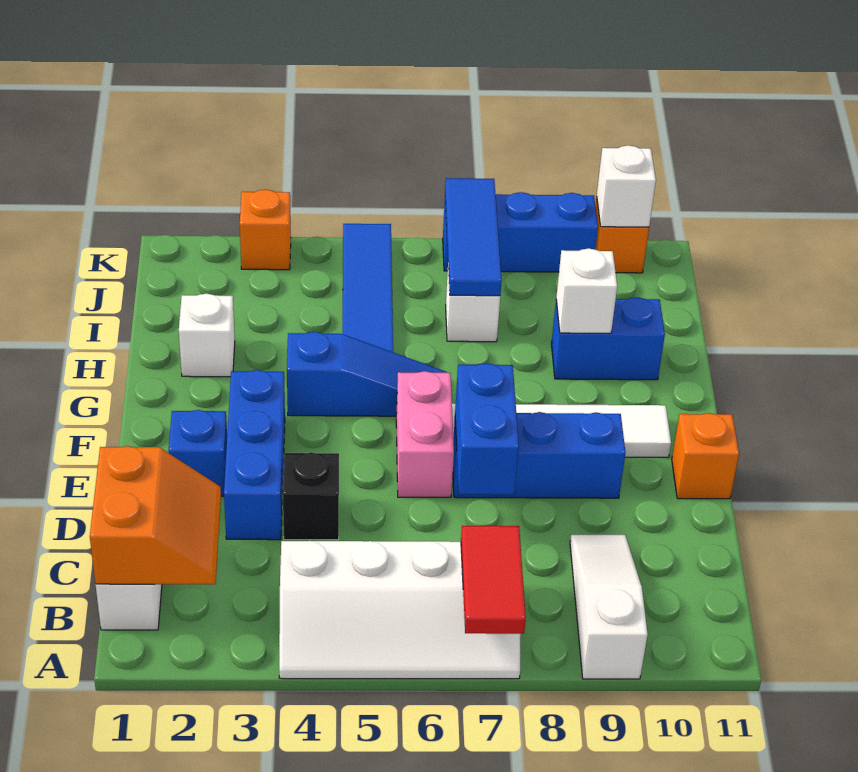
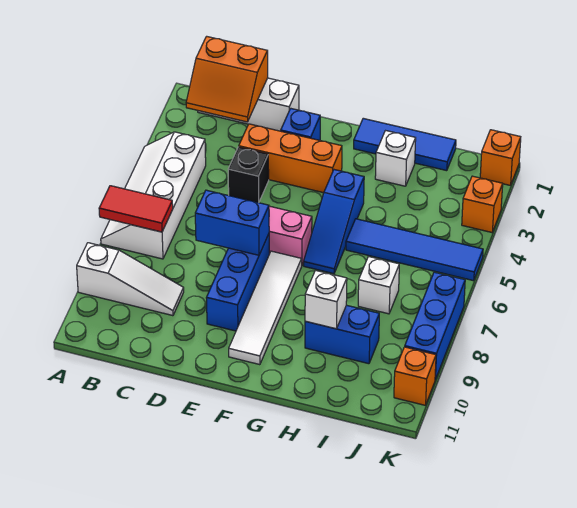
blue brick D3:F3 level 1 -> orange brick D3:F3 level 1
orange brick E11 level 1 -> orange brick K1 level 1
blue brick H9:H10 level 1 -> blue brick H9:I9 level 1
blue tile I7:K7 level 2 -> blue tile G1:I1 level 1
white brick K10 level 2 -> none

